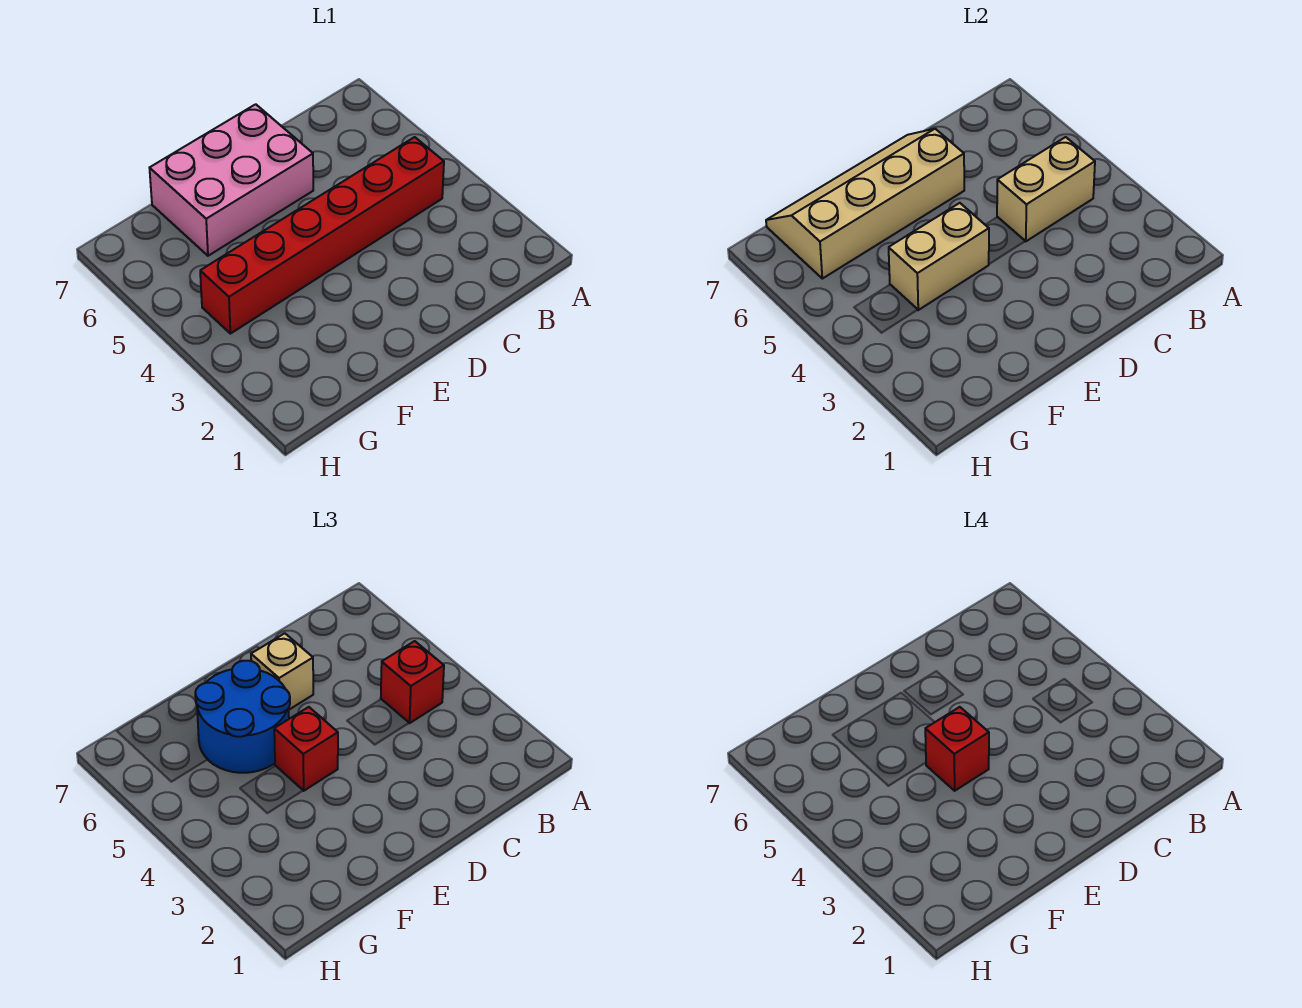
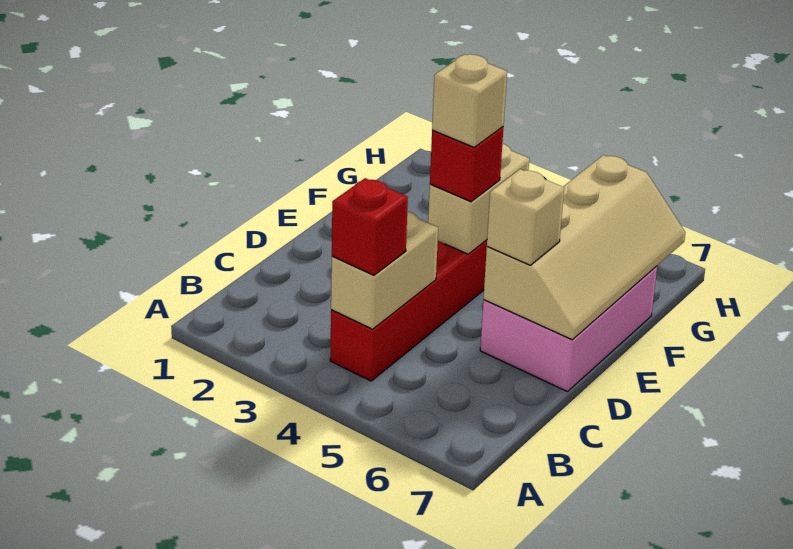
red brick E4 level 4 -> tan brick E4 level 4
blue round brick E5:F6 level 3 -> none

